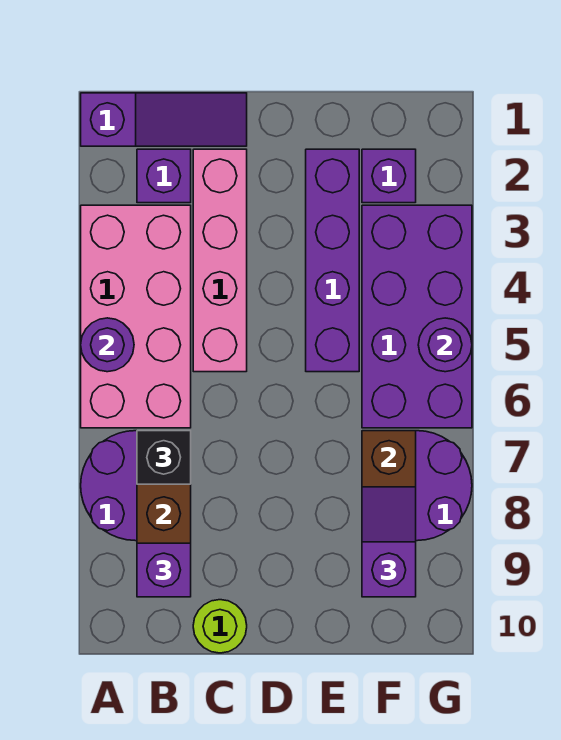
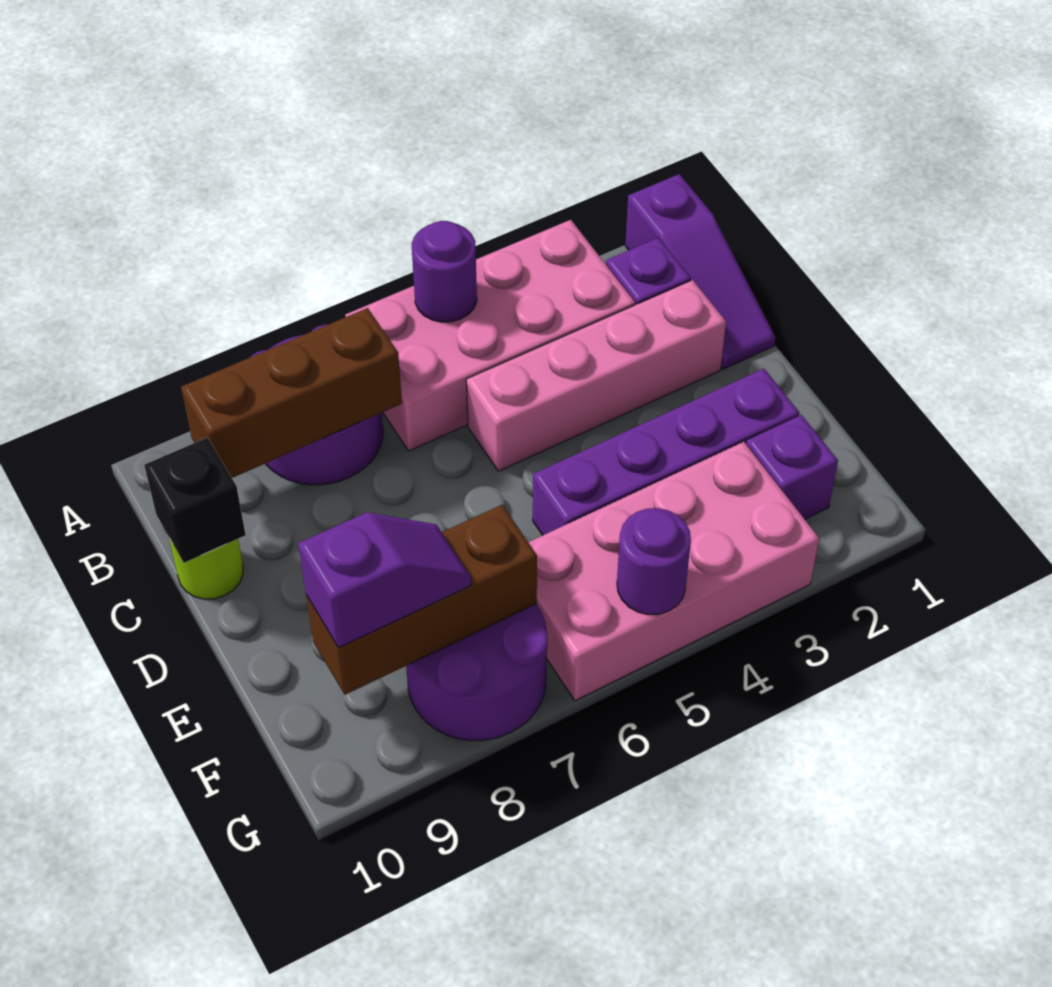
black brick B7 level 3 -> black brick C10 level 2
purple brick B9 level 3 -> none
purple brick F3:G6 level 1 -> pink brick F3:G6 level 1

